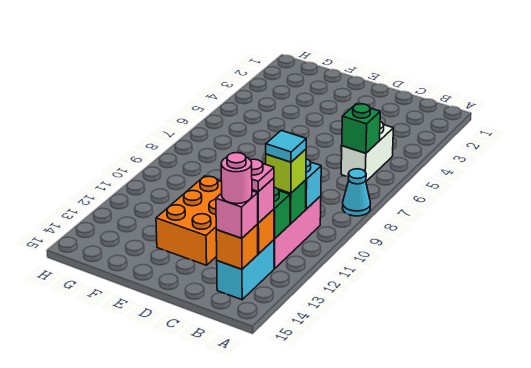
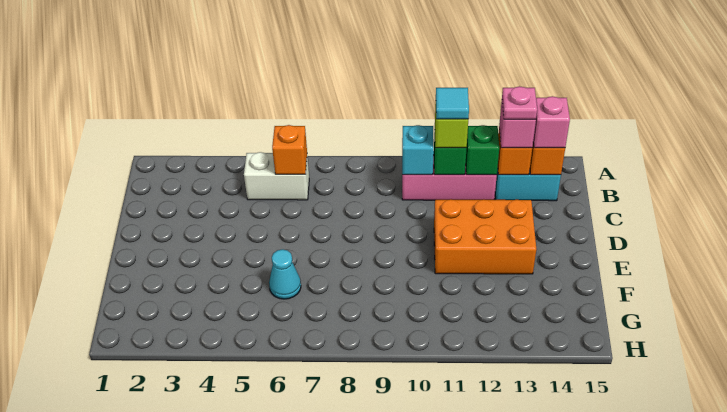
cyan cone A8 level 1 -> cyan cone F6 level 1
green brick B6 level 2 -> orange brick B6 level 2
pink round brick B14 level 4 -> none

